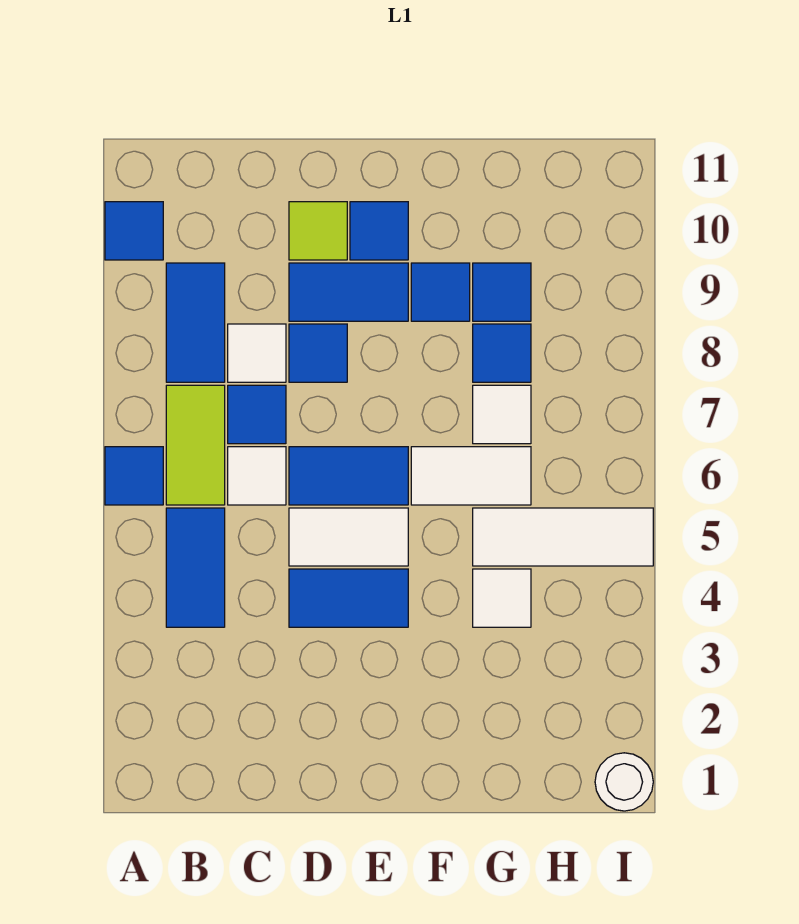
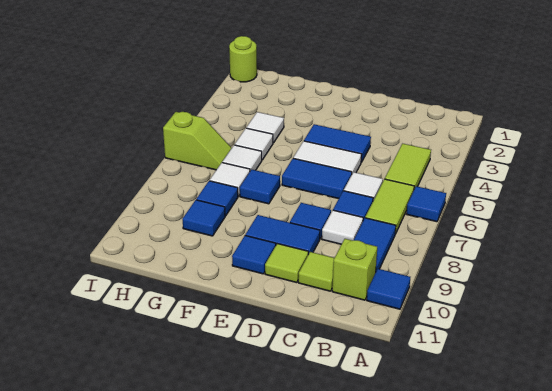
blue tile B4:B5 level 1 -> lime tile B4:B5 level 1
none -> lime brick B10 level 1
none -> lime tile C10 level 1
white tile F6:G6 level 1 -> white tile G6 level 1
blue tile F9 level 1 -> blue tile F7 level 1
white tile G5:I5 level 1 -> white tile G5 level 1
none -> lime slope H6:I6 level 1 top I
white round brick I1 level 1 -> lime round brick I1 level 1

